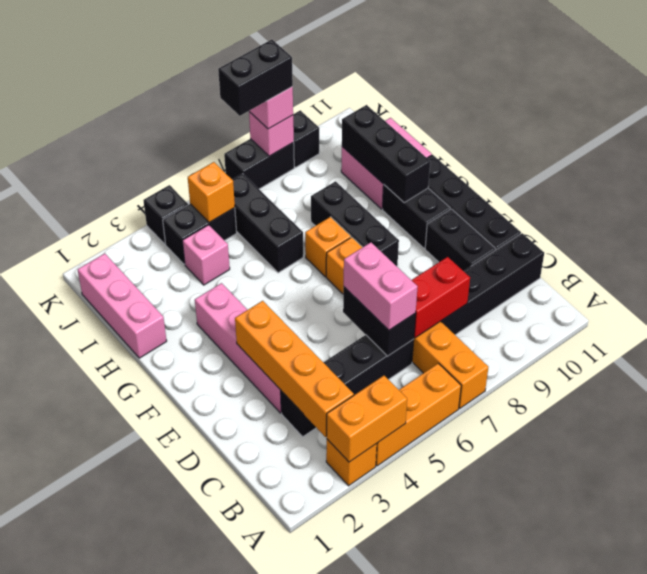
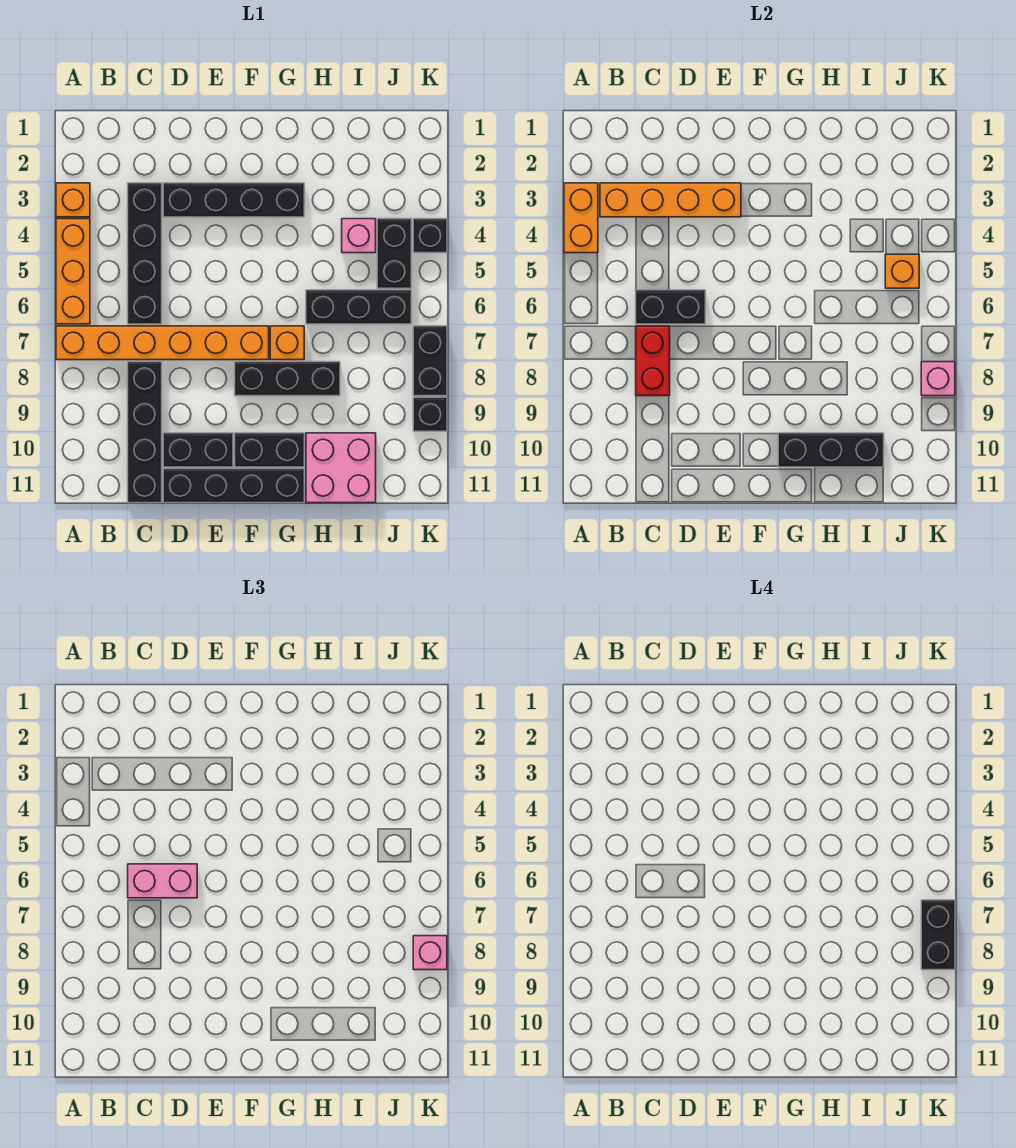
pink brick D3:G3 level 1 -> black brick D3:G3 level 1
pink brick H1:J1 level 1 -> none

